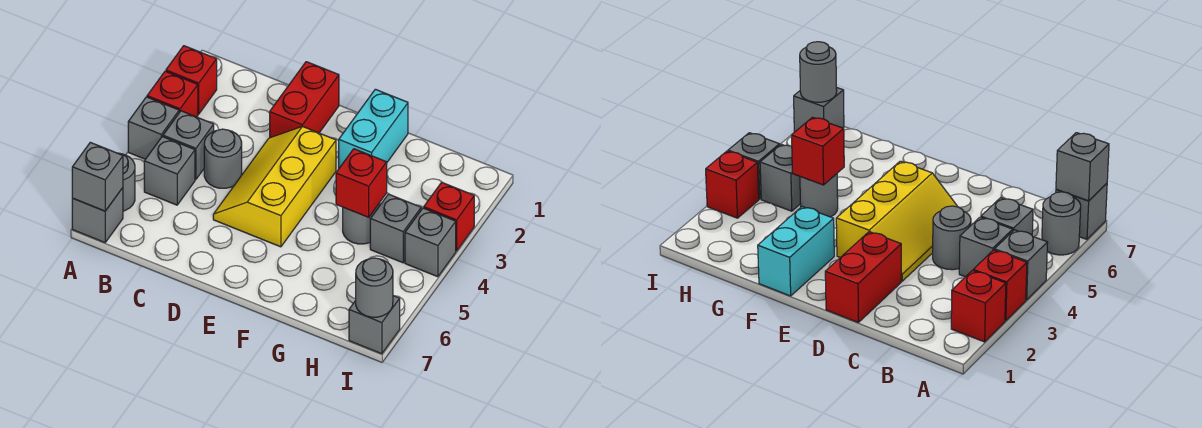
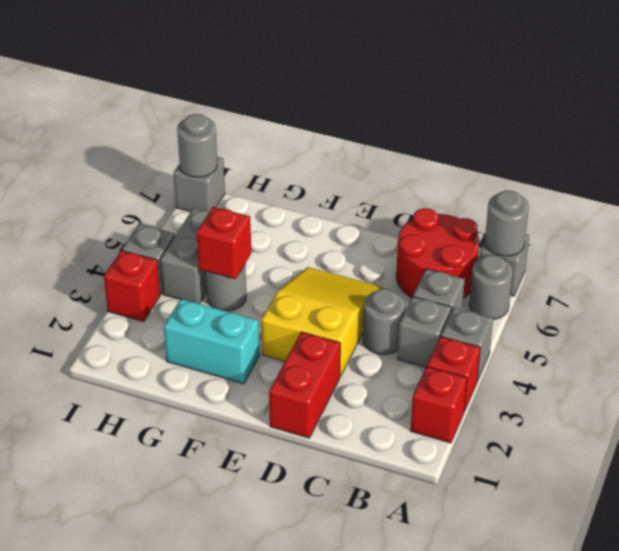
grey brick A7 level 2 -> grey round brick A7 level 2
none -> red round brick B6:C7 level 1
yellow slope D3:E5 level 1 top E -> yellow slope D3:E5 level 1 top 3
cyan brick F1:F2 level 1 -> cyan brick F2:G2 level 1
grey brick H4 level 1 -> grey brick H4:H5 level 1

